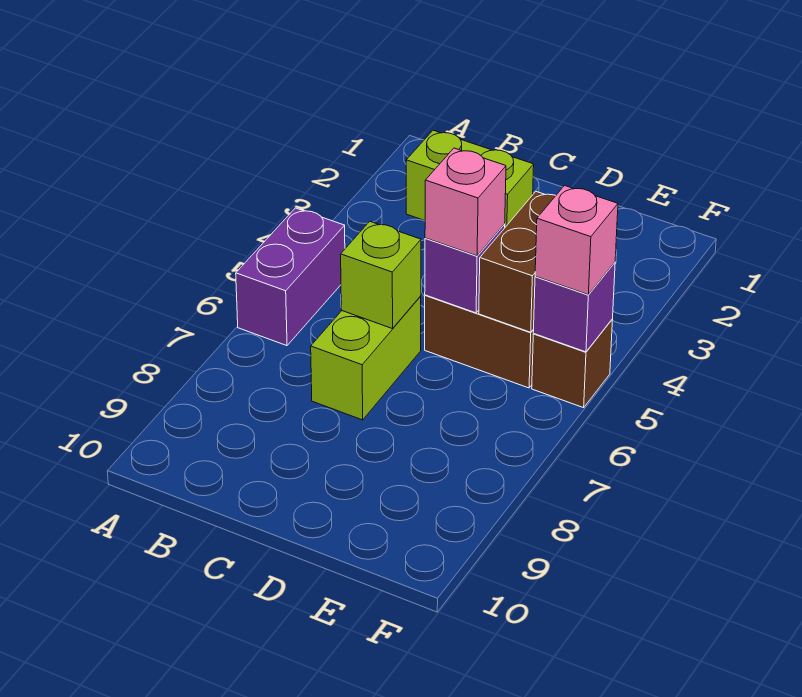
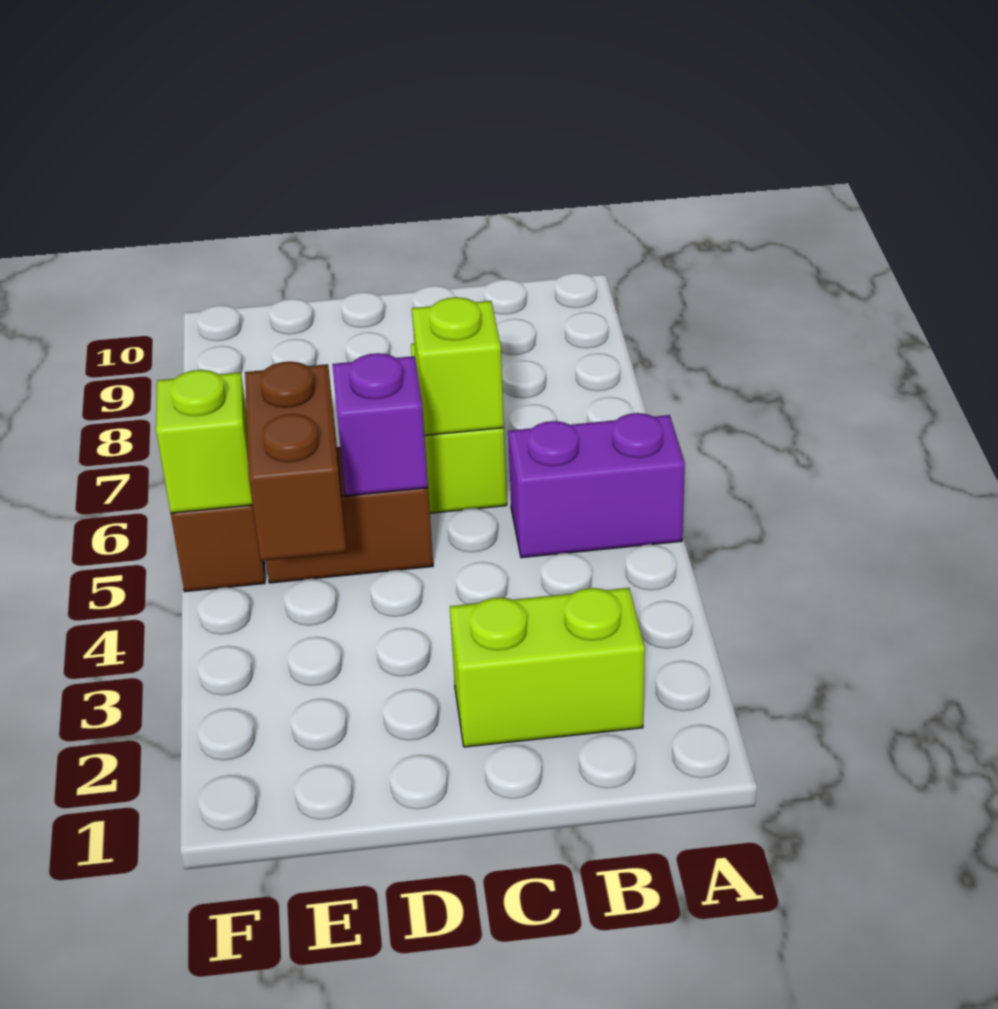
purple brick A5:A6 level 1 -> purple brick A5:B5 level 1
pink brick D5 level 3 -> none
purple brick F5 level 2 -> lime brick F5 level 2
pink brick F5 level 3 -> none

